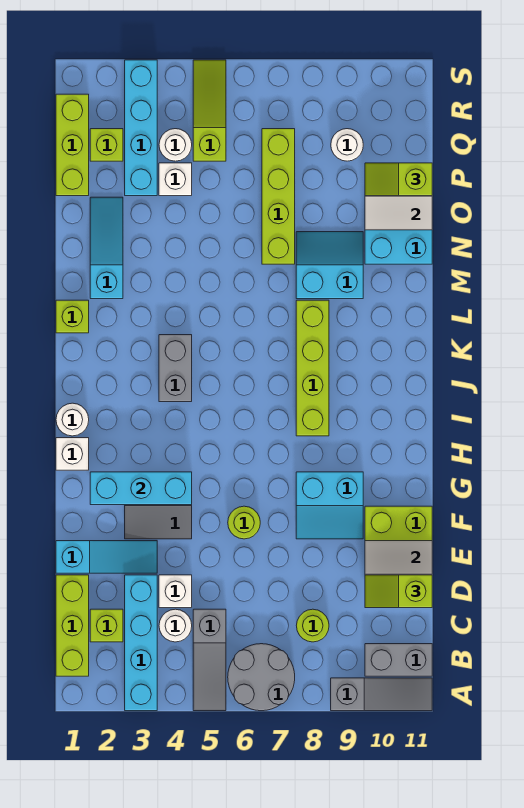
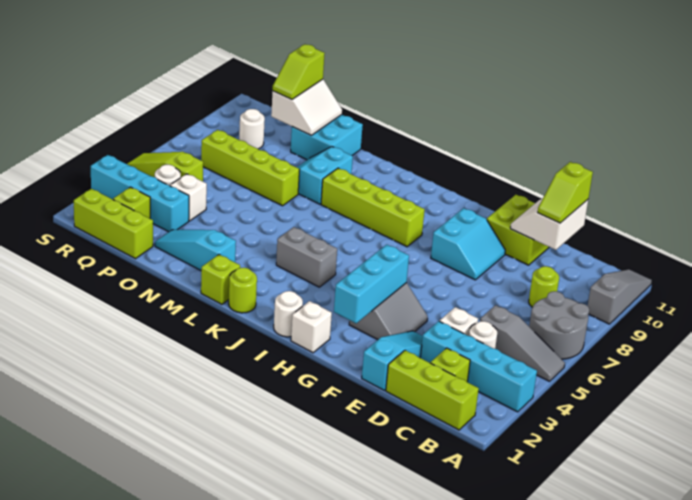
grey brick B10:B11 level 1 -> none
lime round brick F6 level 1 -> lime round brick K1 level 1

